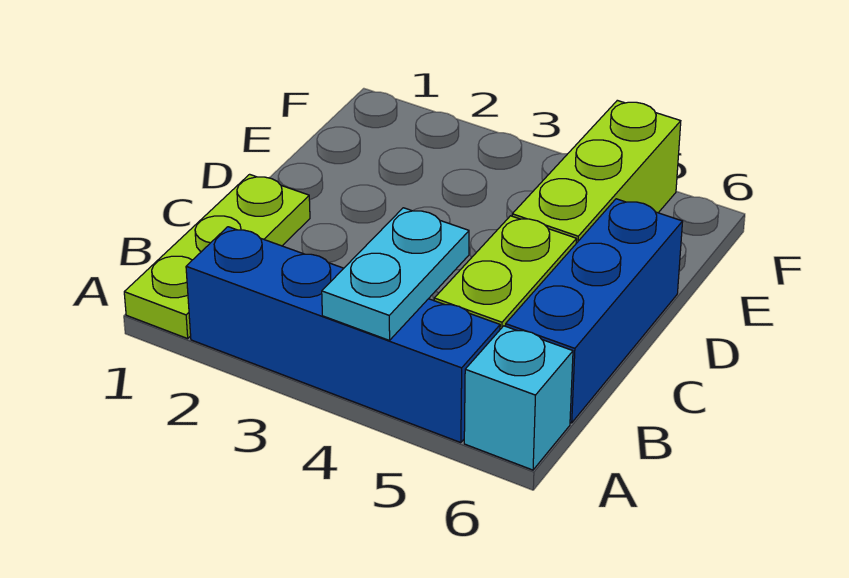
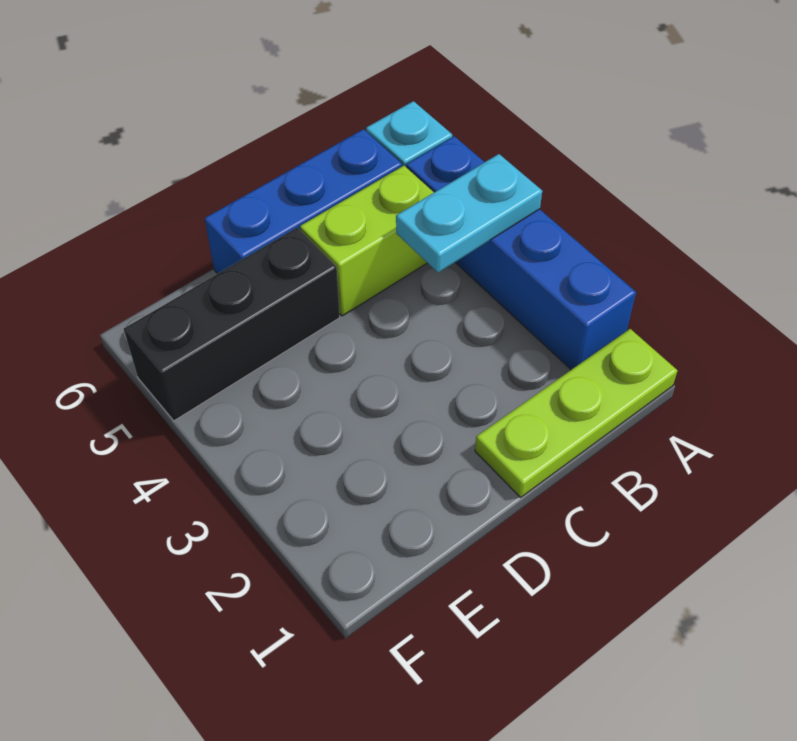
lime brick D5:F5 level 1 -> black brick D5:F5 level 1

